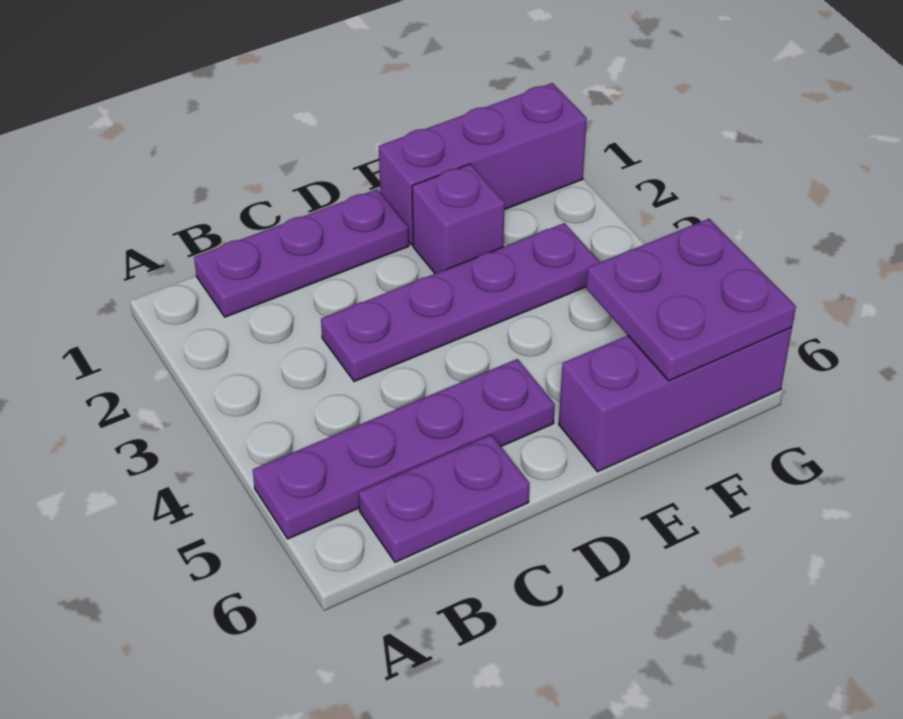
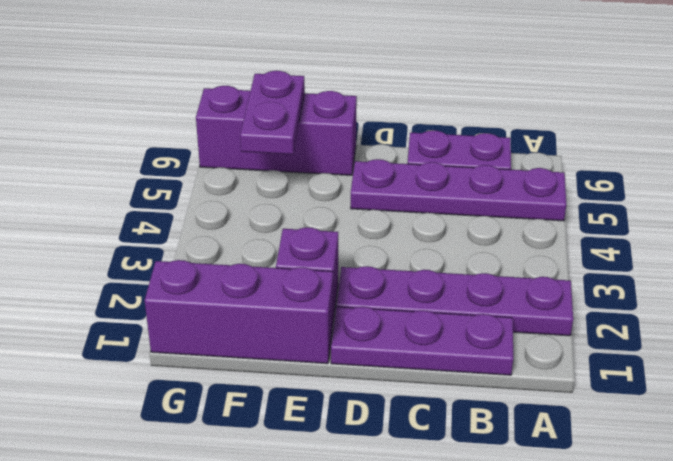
purple plate C3:F3 level 1 -> purple plate A2:D2 level 1
purple plate F5:G6 level 2 -> purple plate F5:F6 level 2

